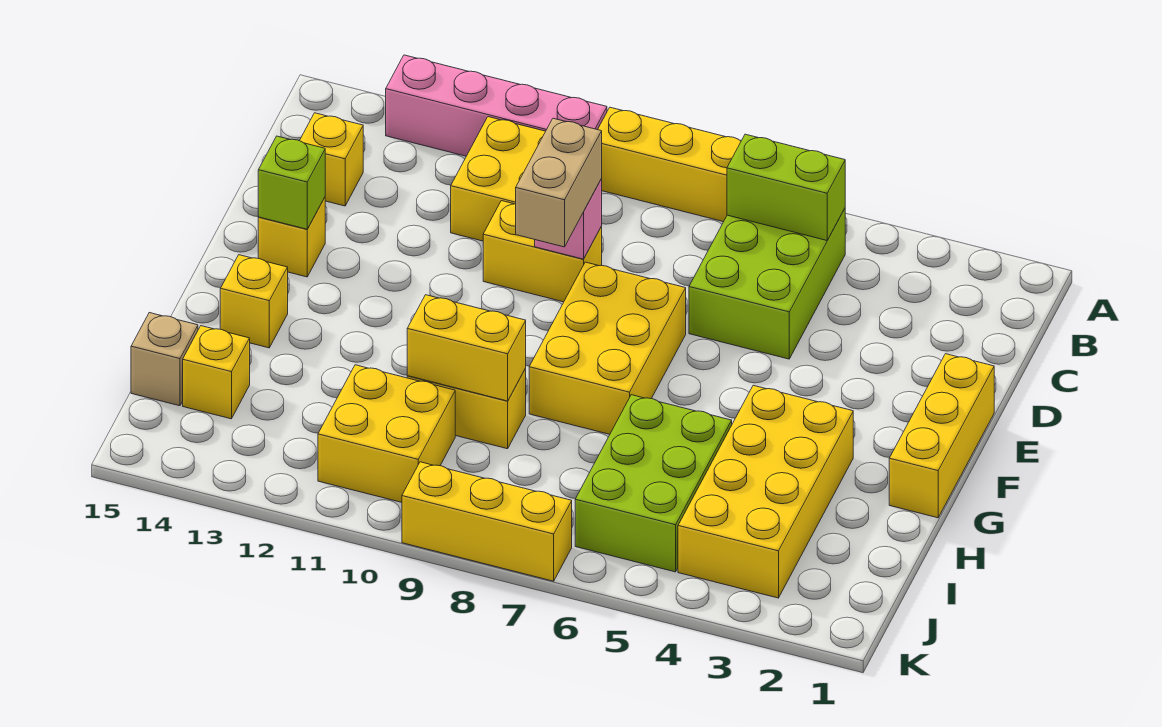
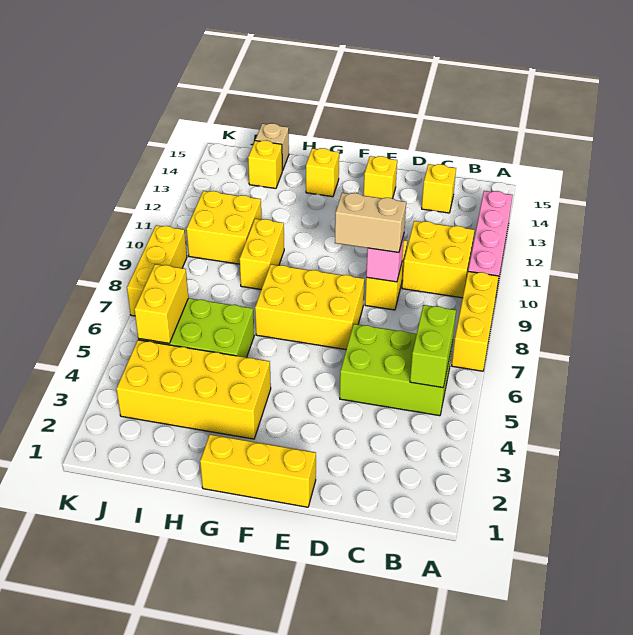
lime brick E14 level 2 -> none
yellow brick H9:H10 level 2 -> yellow brick J5:J6 level 2

